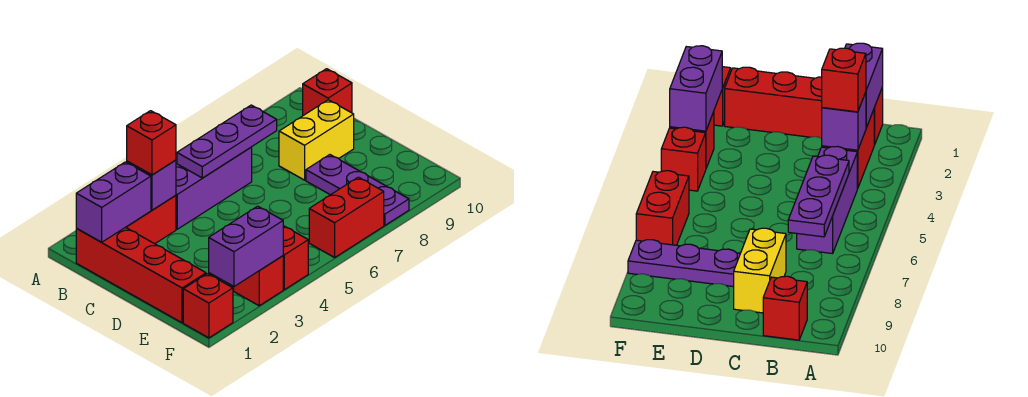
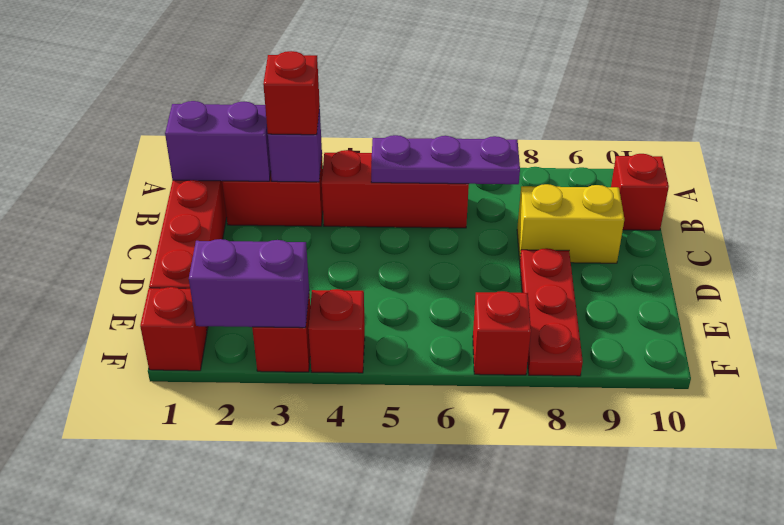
purple brick B4:B6 level 1 -> red brick B4:B6 level 1
purple plate D8:F8 level 1 -> red plate D8:F8 level 1
red brick F6:F7 level 1 -> red brick F7 level 1

